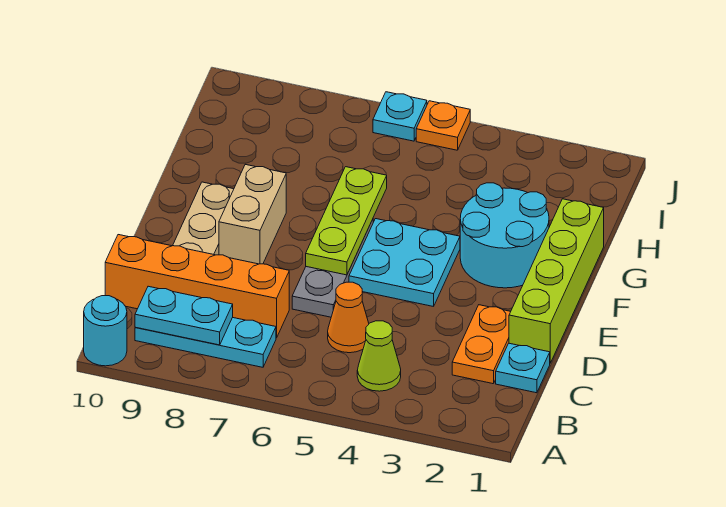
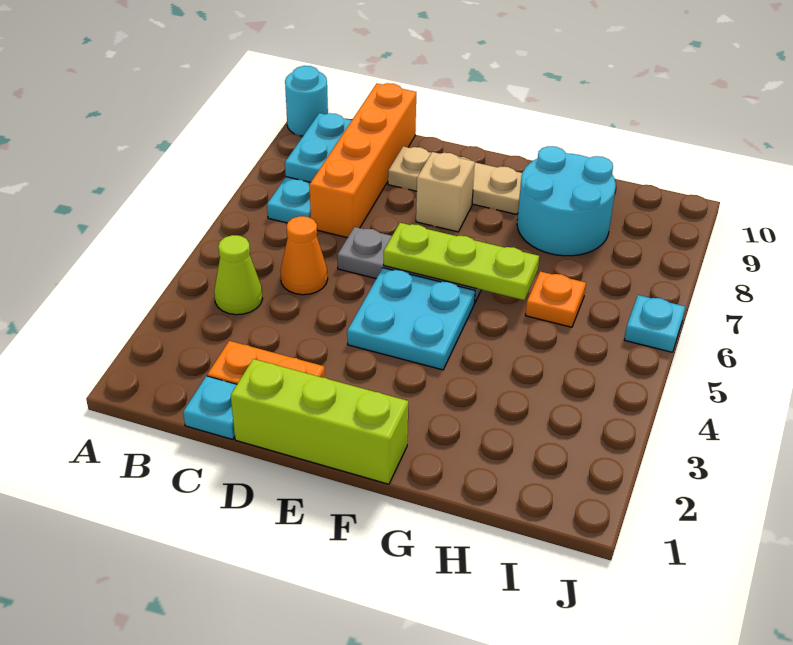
lime brick D1:G1 level 1 -> lime brick D1:F1 level 1
tan brick E8:F8 level 1 -> tan brick E8 level 1
cyan round brick F2:G3 level 1 -> cyan round brick G8:H9 level 1
orange plate J5 level 1 -> orange plate H6 level 1

